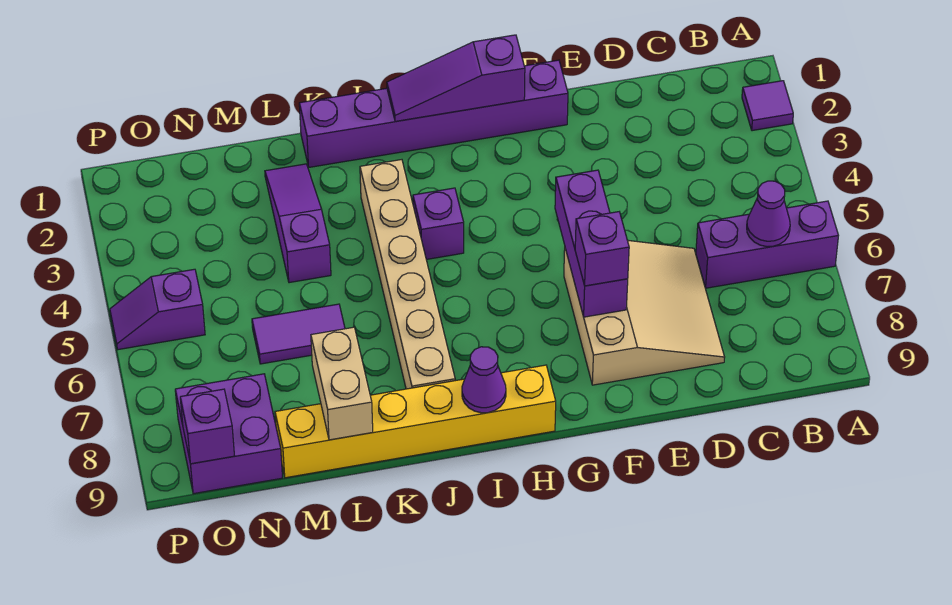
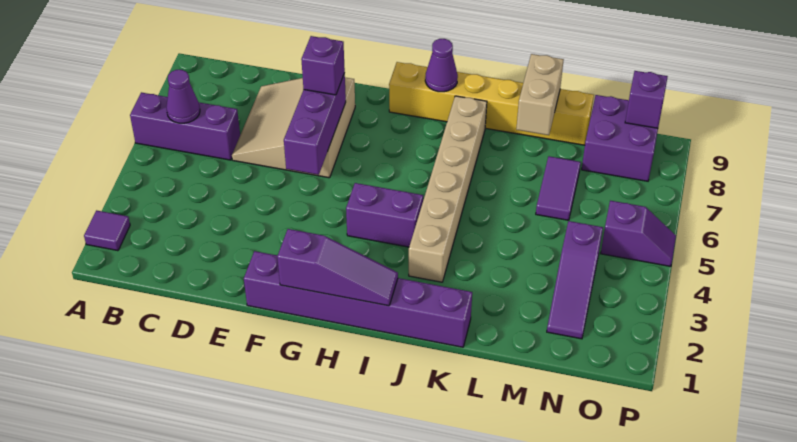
purple brick I4 level 1 -> purple brick H4:I4 level 1
purple slope L2:L4 level 1 top 4 -> purple slope N2:N4 level 1 top 4
purple tile L6:M6 level 1 -> purple tile M6:M7 level 1

